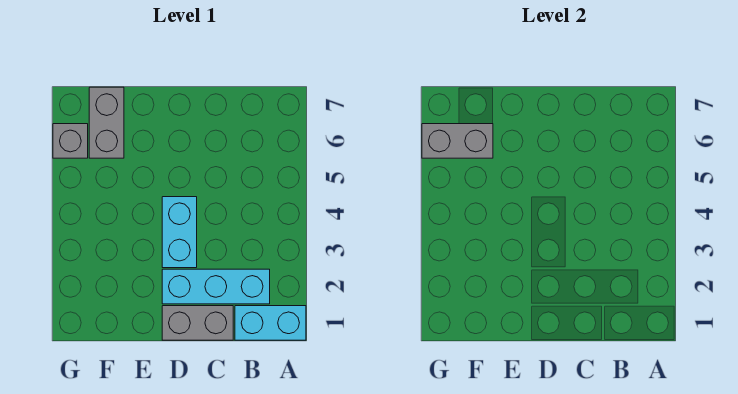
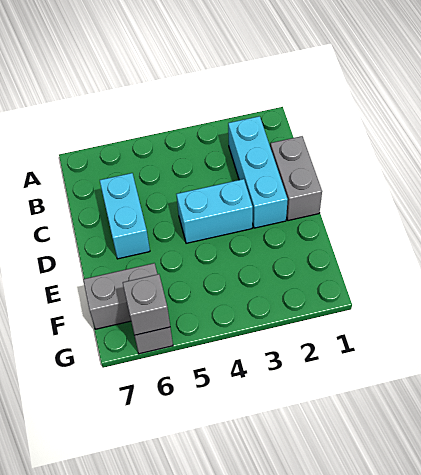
cyan brick A1:B1 level 1 -> cyan brick C6:D6 level 1
grey brick F6:G6 level 2 -> grey brick G6 level 2

